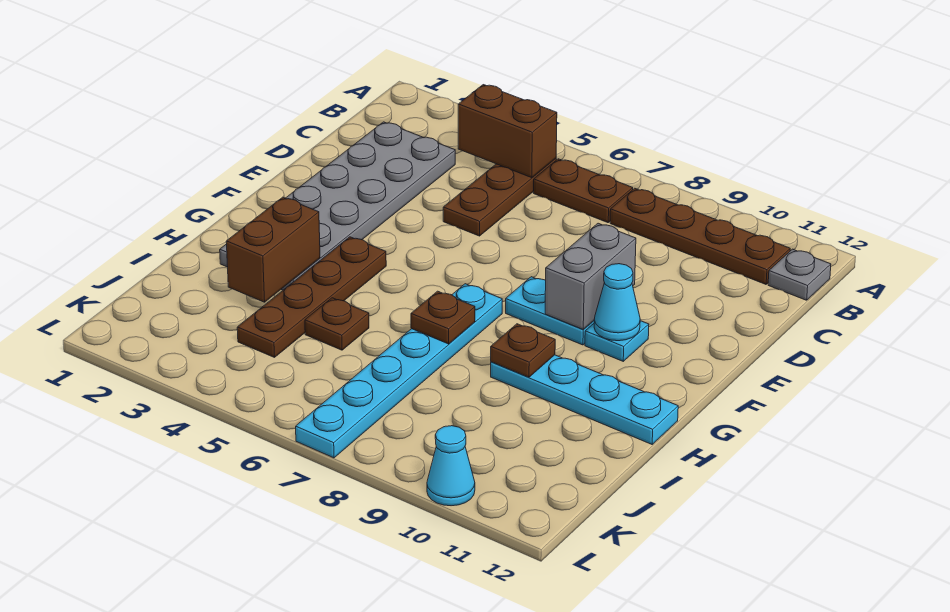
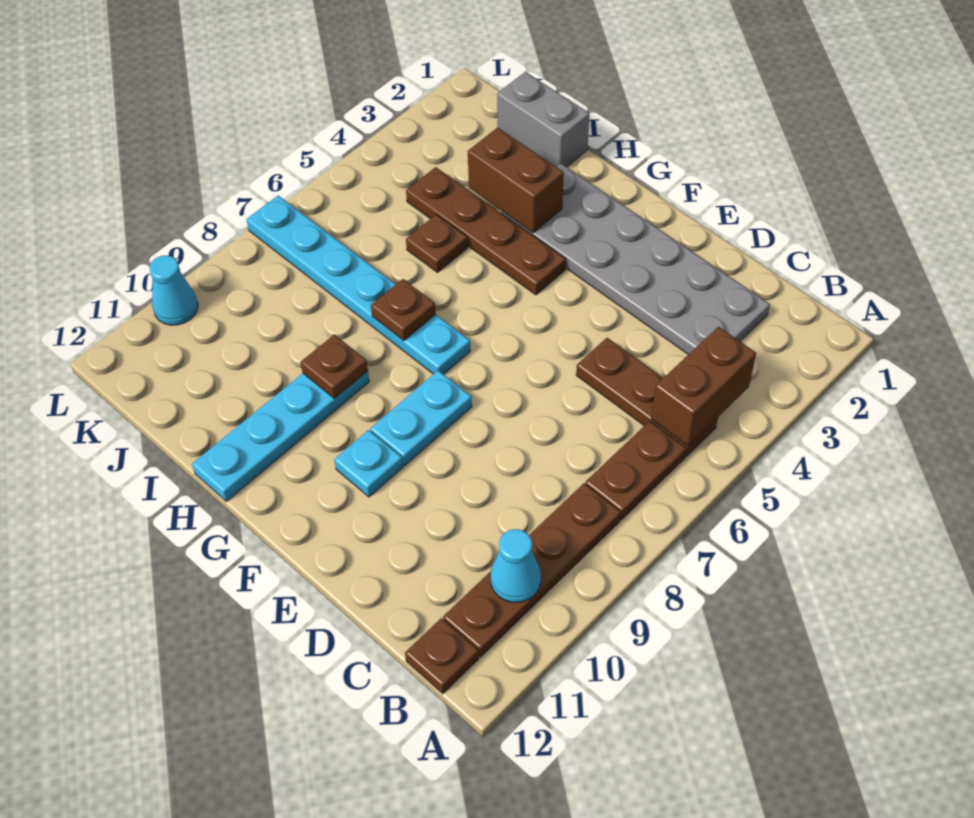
grey plate B12 level 1 -> brown plate B12 level 1
grey brick E9:F9 level 2 -> grey brick I1:J1 level 1
cyan cone F10 level 2 -> cyan cone B10 level 2

